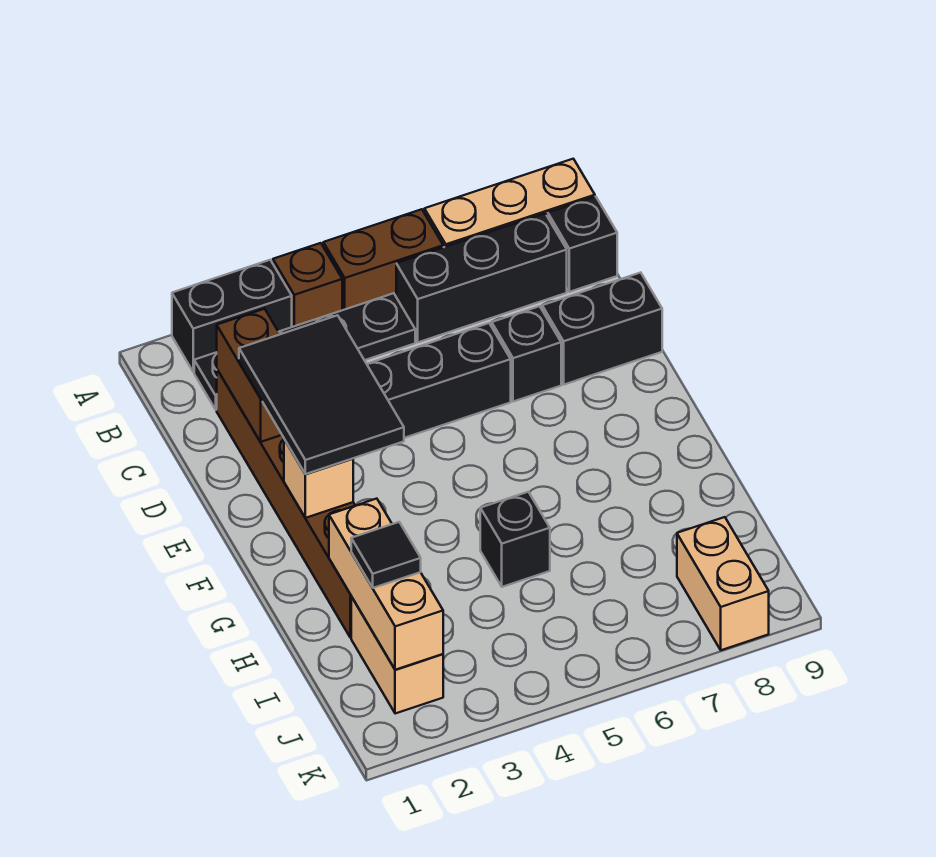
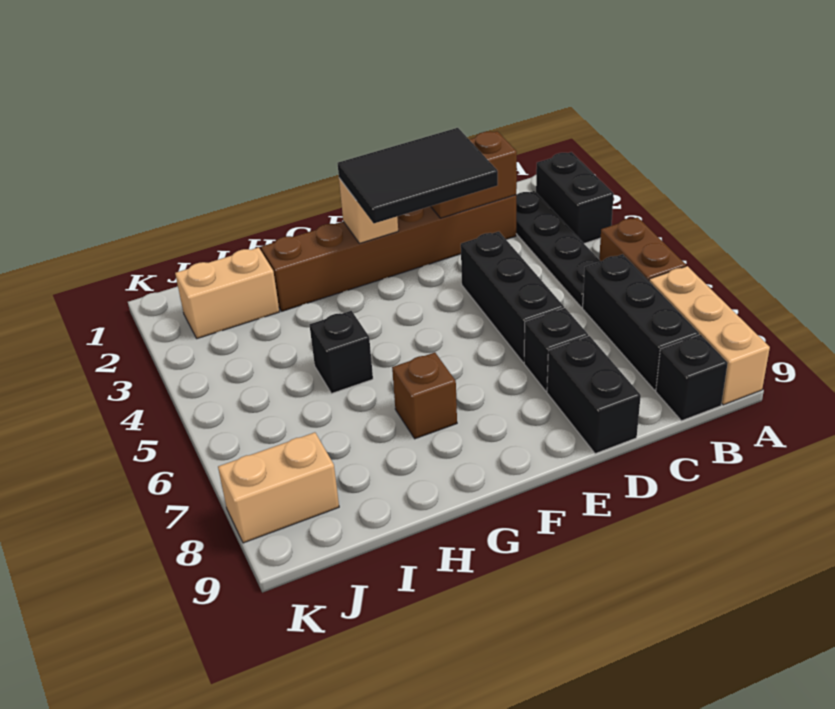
brown brick A4 level 1 -> brown brick G7 level 1
tan brick H2:J2 level 2 -> none
black tile I2 level 3 -> none

